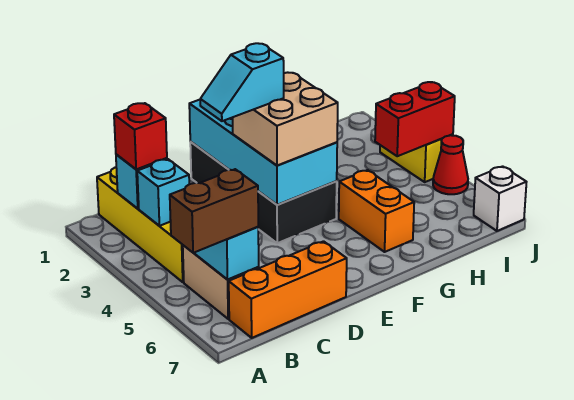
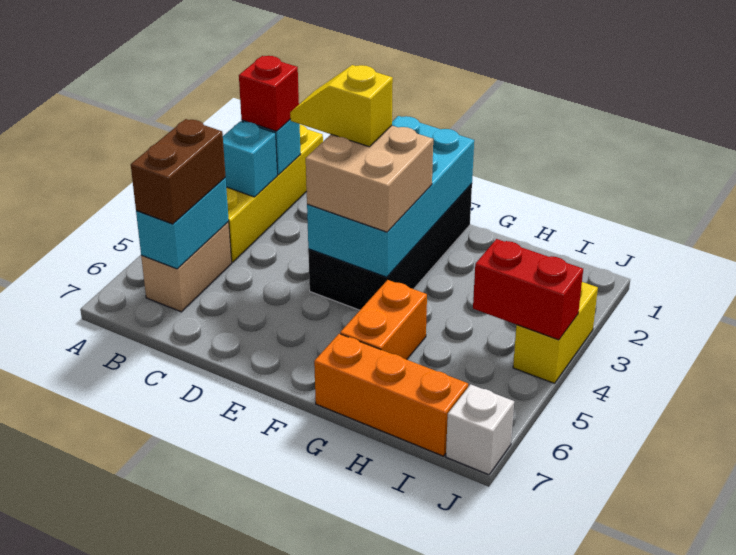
brown brick A6:B6 level 3 -> brown brick B5:B6 level 3
orange brick B7:D7 level 1 -> orange brick G7:I7 level 1
cyan slope D3:E3 level 4 top E -> yellow slope D3:E3 level 4 top E
red cone J5 level 1 -> none

